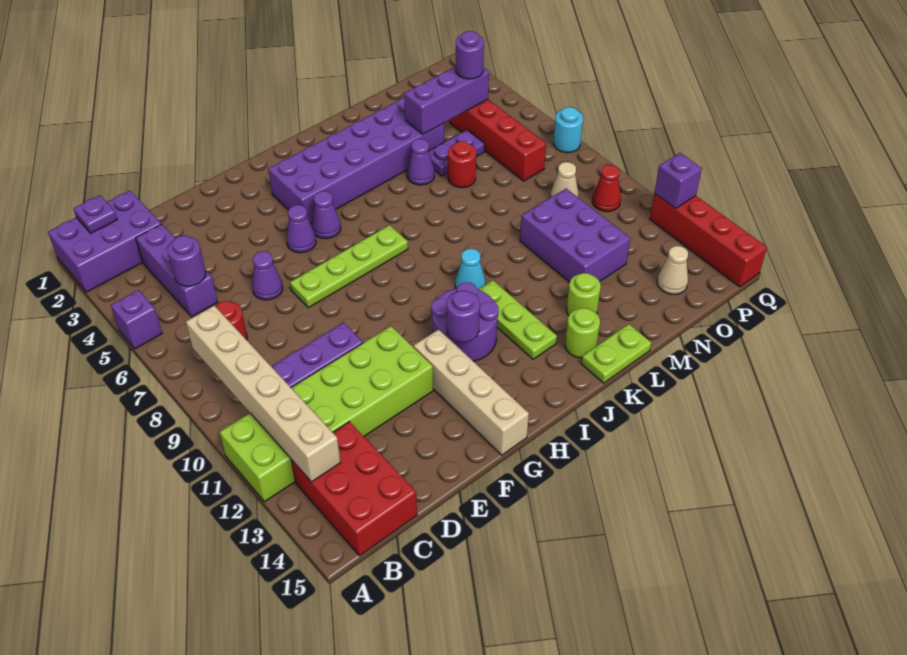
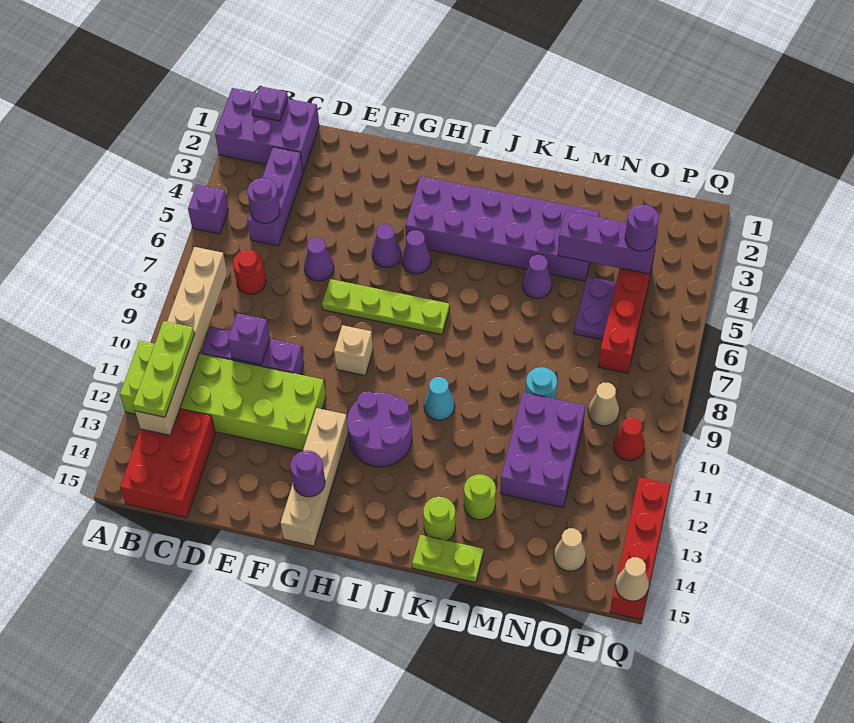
none -> tan brick G9 level 1
purple round brick H12 level 2 -> purple round brick G14 level 2
lime plate J11:J13 level 1 -> lime plate B11:B13 level 3
purple plate M5:N5 level 1 -> purple plate N5:N6 level 1
red round brick M6 level 1 -> none
cyan round brick Q7 level 1 -> cyan round brick M9 level 1
purple brick Q12 level 2 -> purple brick D10 level 2
none -> tan cone Q15 level 2

